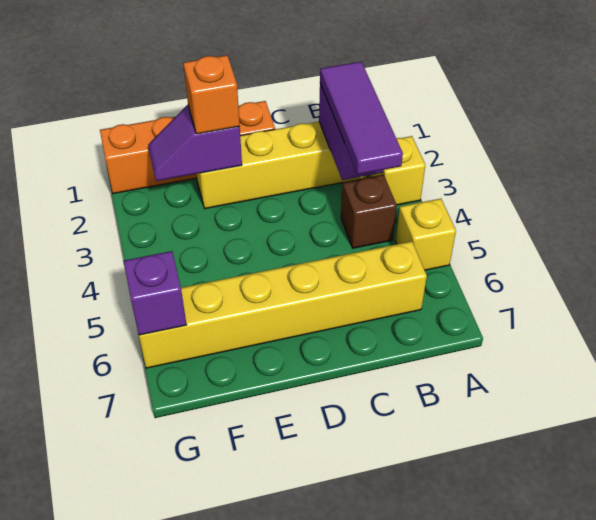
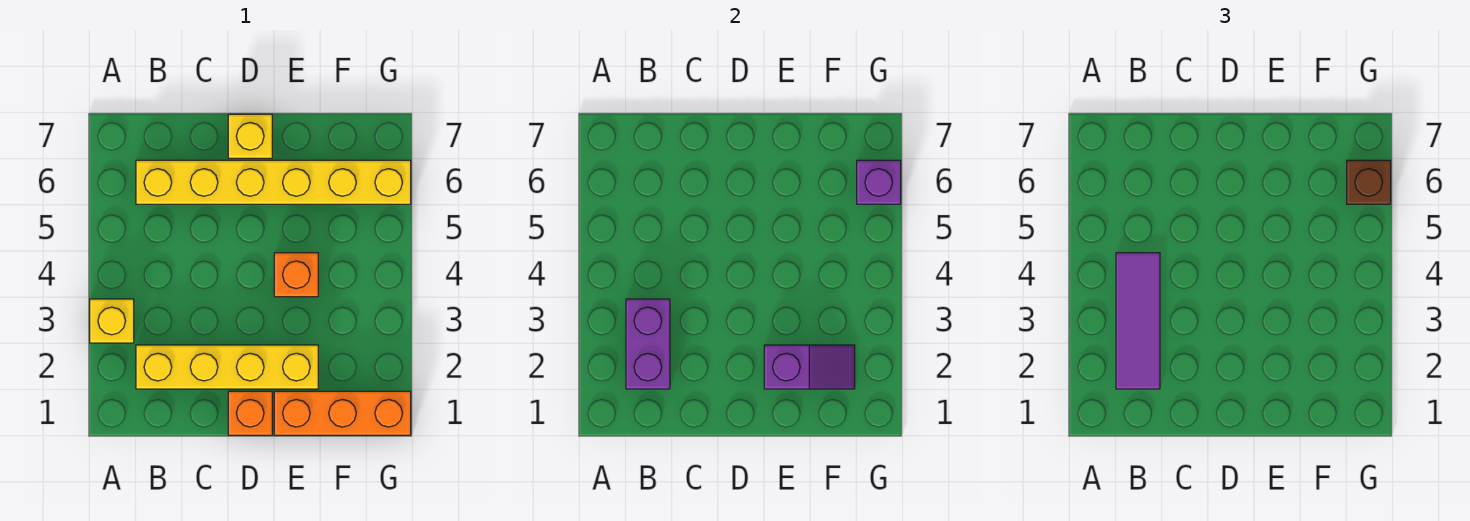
yellow brick A5 level 1 -> yellow brick D7 level 1
brown brick B4 level 1 -> brown brick G6 level 3
orange brick E2 level 3 -> orange brick E4 level 1

